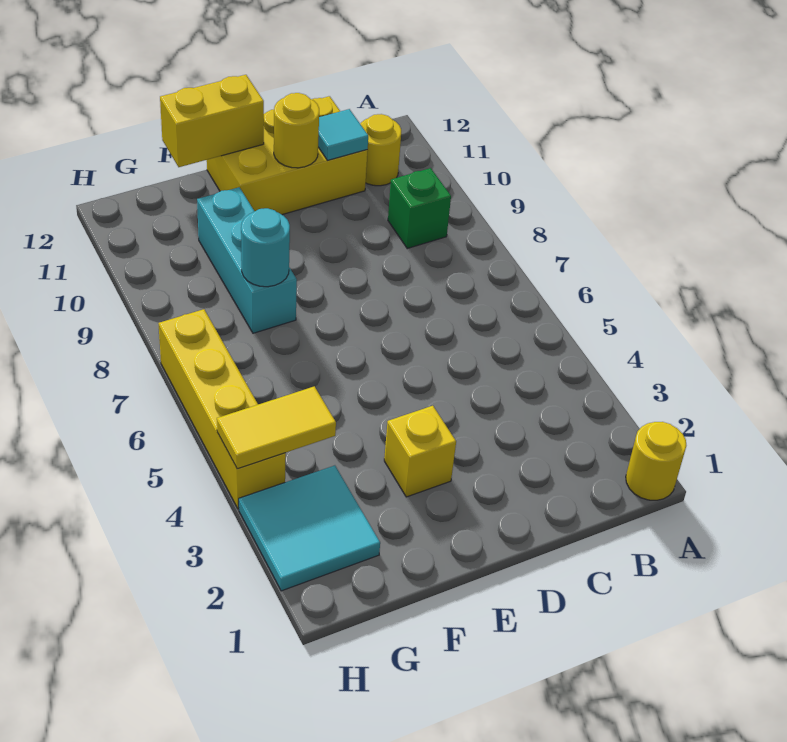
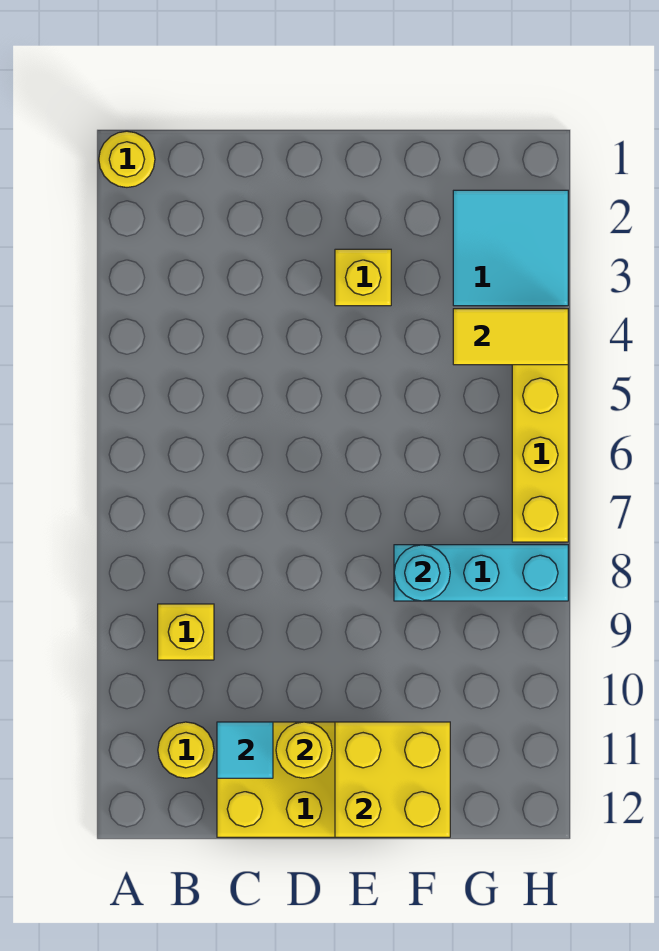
green brick B9 level 1 -> yellow brick B9 level 1
yellow brick E12:F12 level 2 -> yellow brick E11:F12 level 2
cyan brick F8:F10 level 1 -> cyan brick F8:H8 level 1

